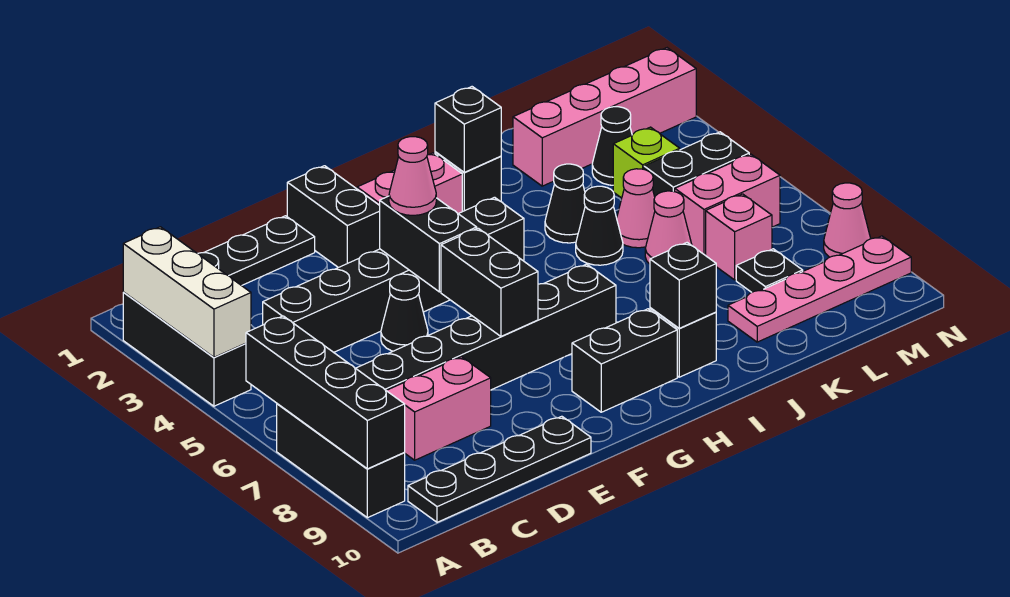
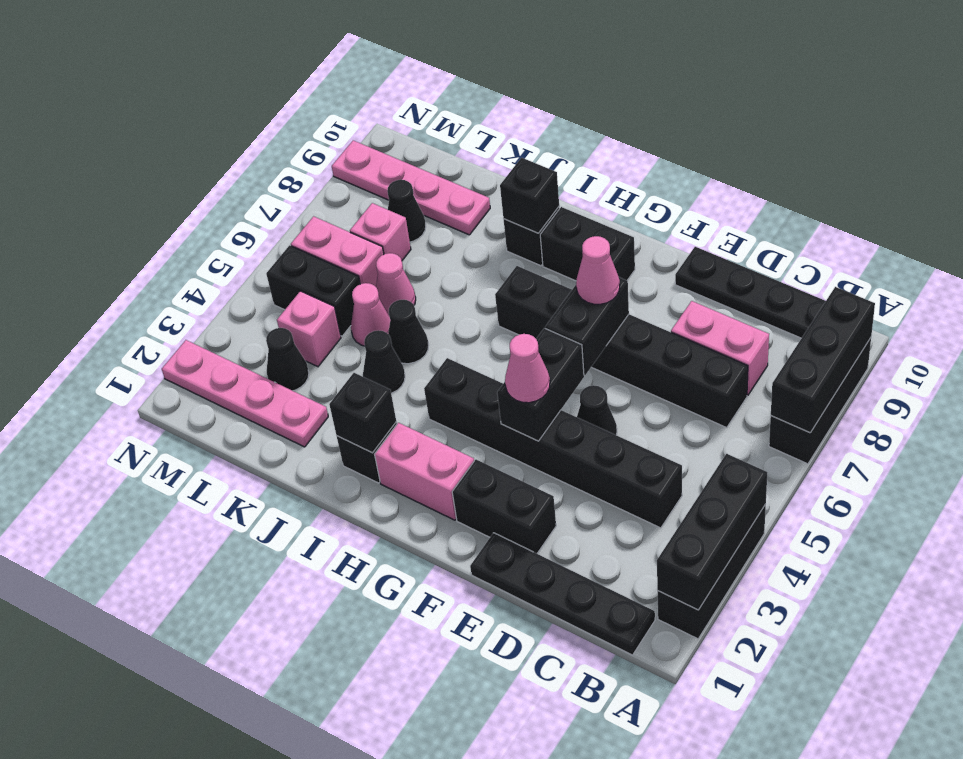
white brick A2:A4 level 2 -> black brick A2:A4 level 2
black brick A6:A9 level 2 -> black brick A7:A9 level 2
black brick F1:F2 level 1 -> black brick E2:F2 level 1
pink brick K2:N2 level 1 -> pink plate K2:N2 level 1
lime brick L4 level 1 -> pink brick L4 level 1
black plate L8 level 1 -> black cone L8 level 1
pink cone N8 level 1 -> pink cone F7 level 3

